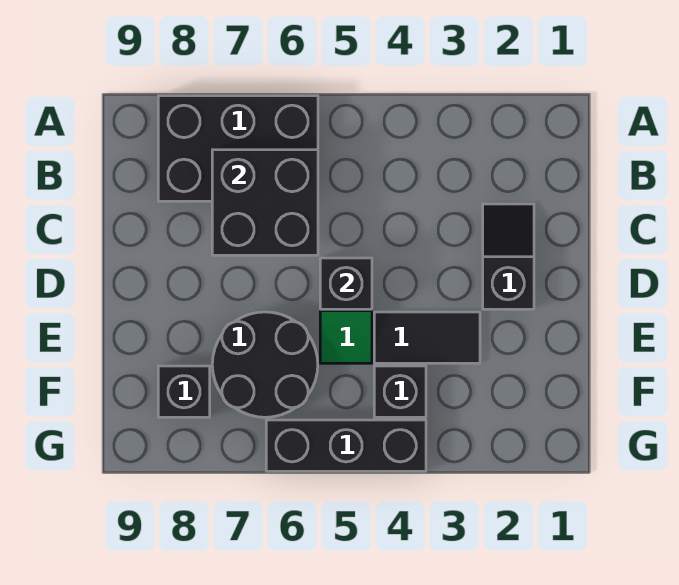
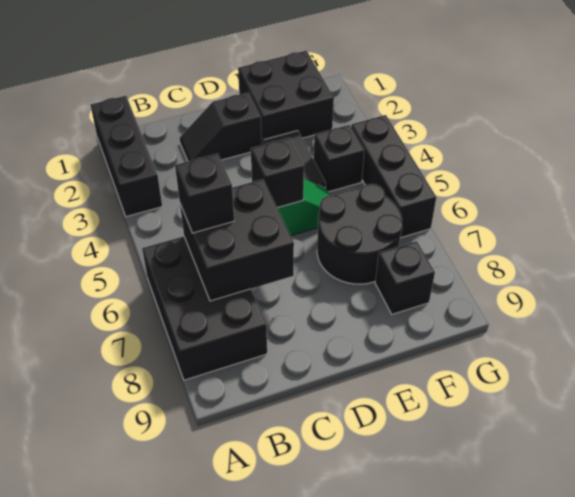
none -> black brick A1:A3 level 1
none -> black brick B6 level 3
none -> black brick E1:F2 level 1

